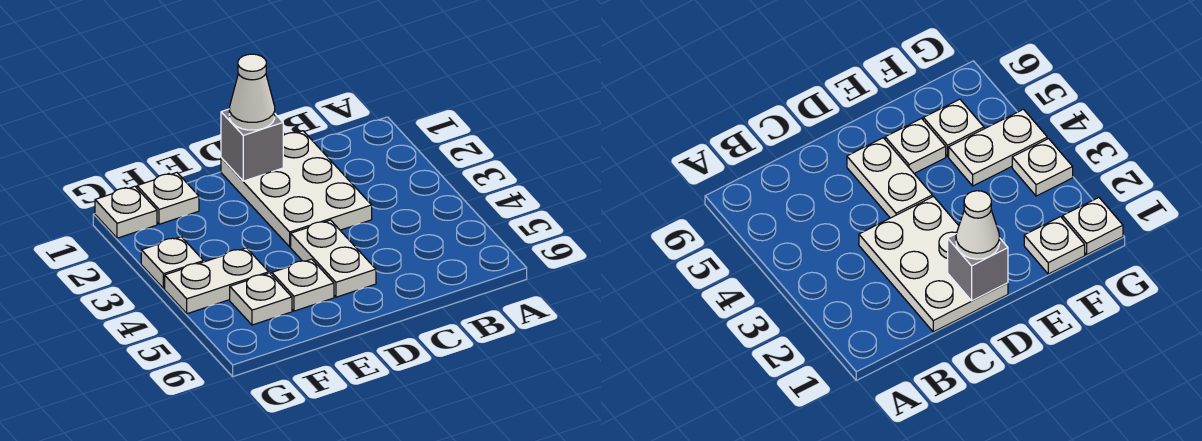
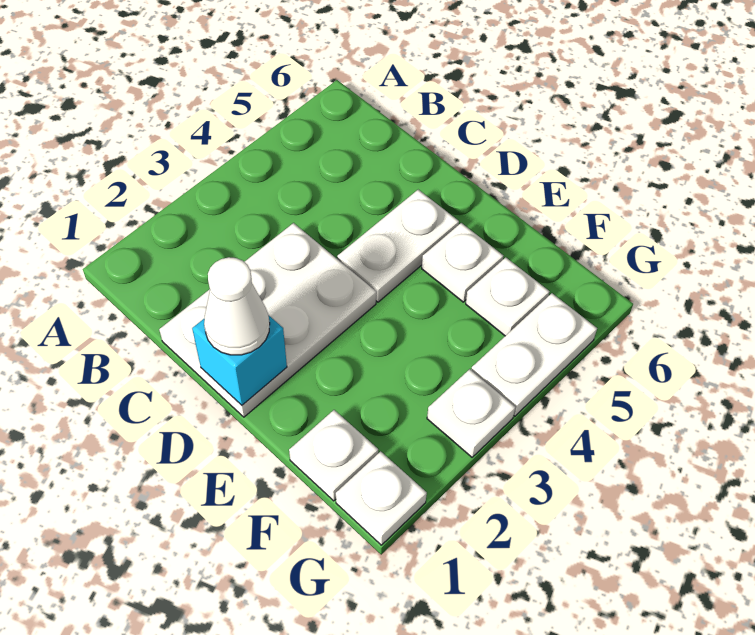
grey brick D1 level 2 -> cyan brick D1 level 2
white plate F4:G4 level 1 -> white plate G4:G5 level 1

